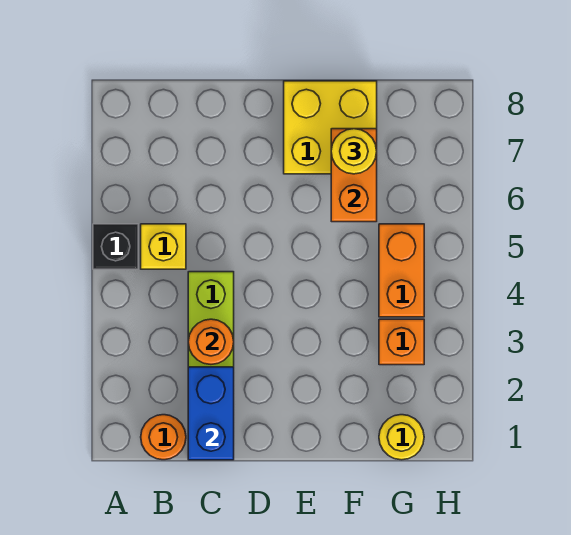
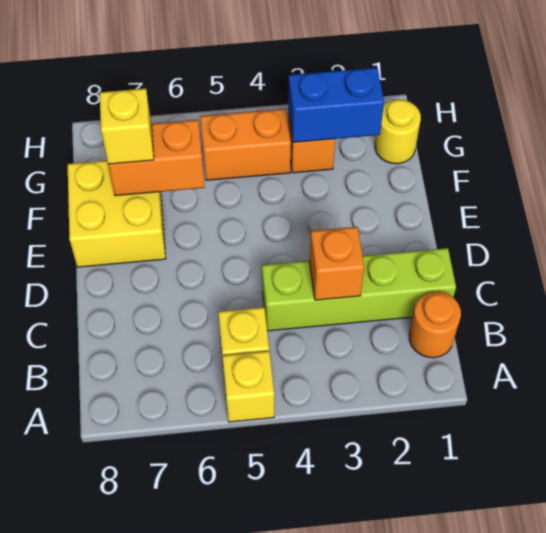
black brick A5 level 1 -> yellow brick A5 level 1
blue brick C1:C2 level 2 -> blue brick G2:G3 level 2
orange round brick C3 level 2 -> orange brick C3 level 2
yellow round brick F7 level 3 -> yellow brick F7 level 3

